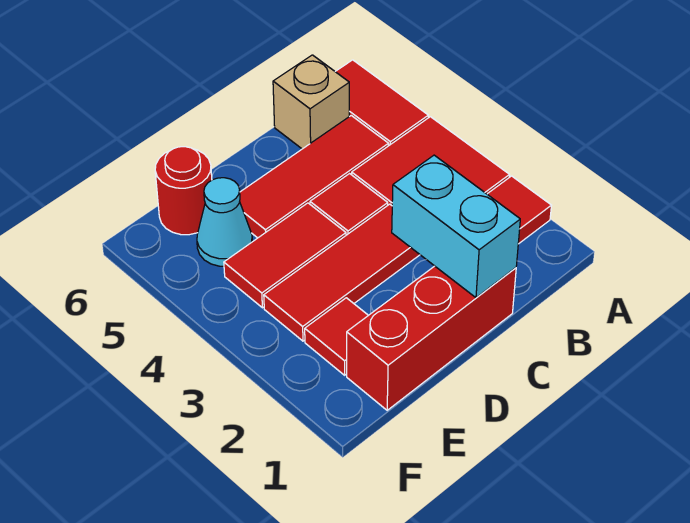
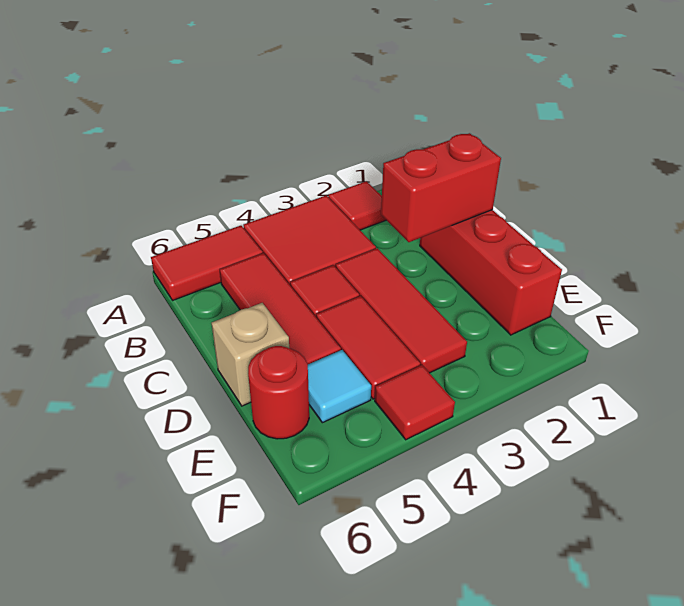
tan brick B6 level 1 -> tan brick D6 level 1
cyan brick C1:C2 level 2 -> red brick C1:C2 level 2
red tile E2 level 1 -> red tile F4 level 1
cyan cone E5 level 1 -> cyan tile E5 level 1

